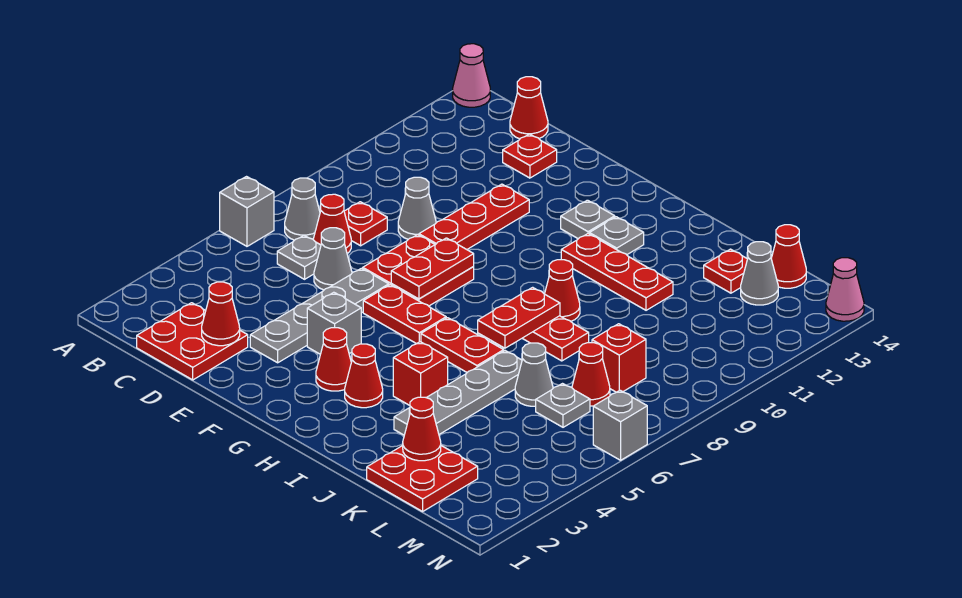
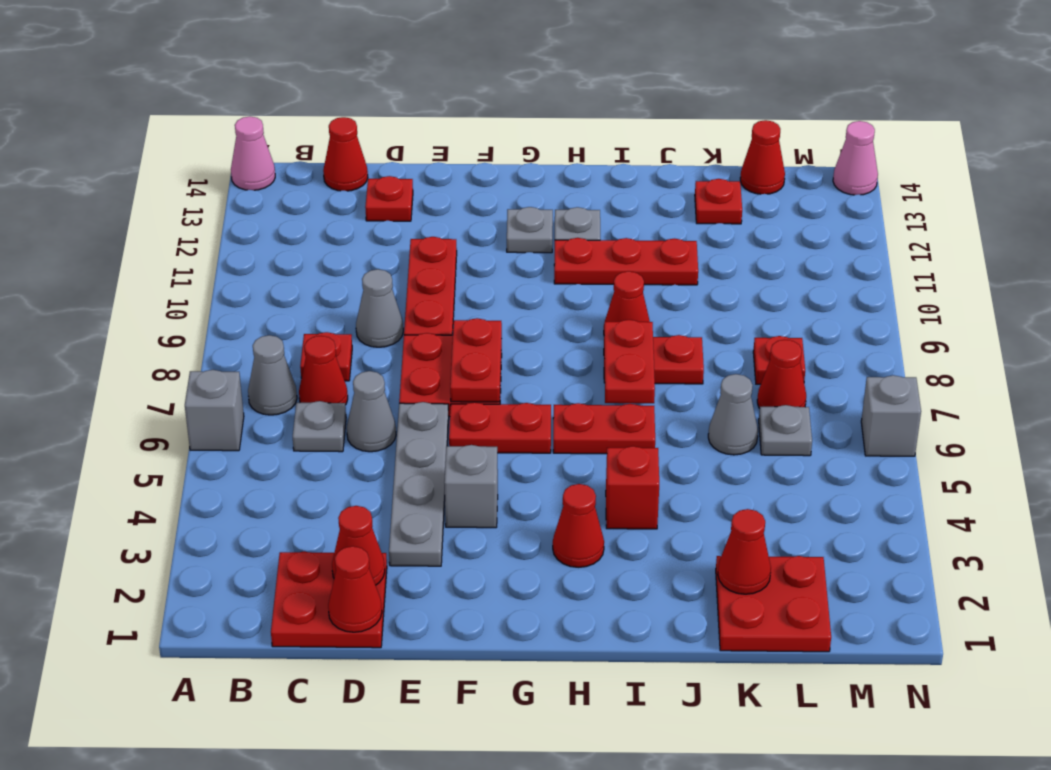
red cone G3 level 1 -> red cone D1 level 2
grey plate J3:J6 level 1 -> none
red brick L8 level 1 -> red plate L8 level 1
grey cone L13 level 1 -> none

